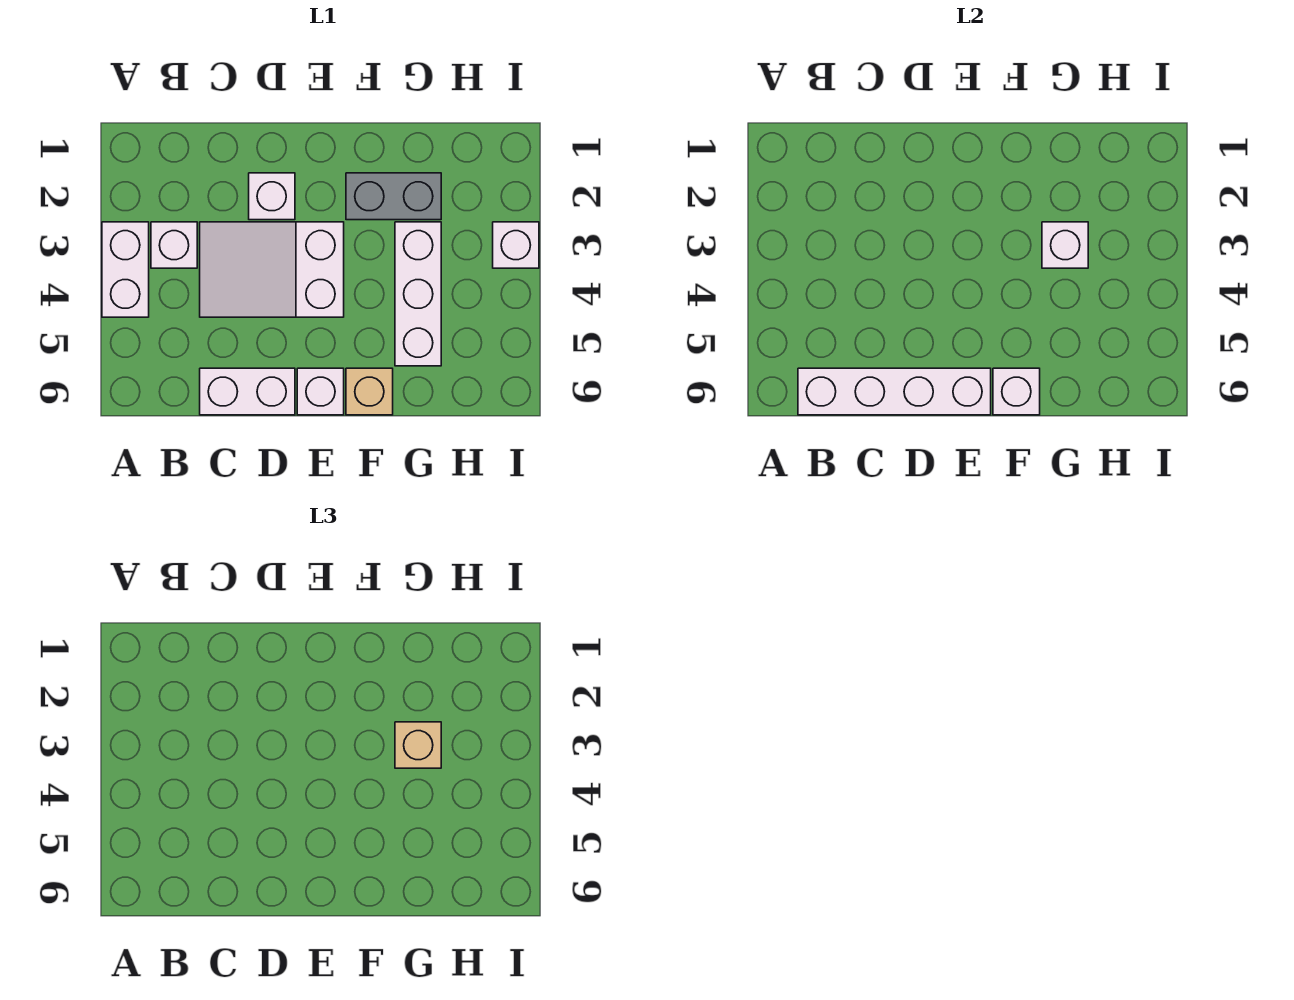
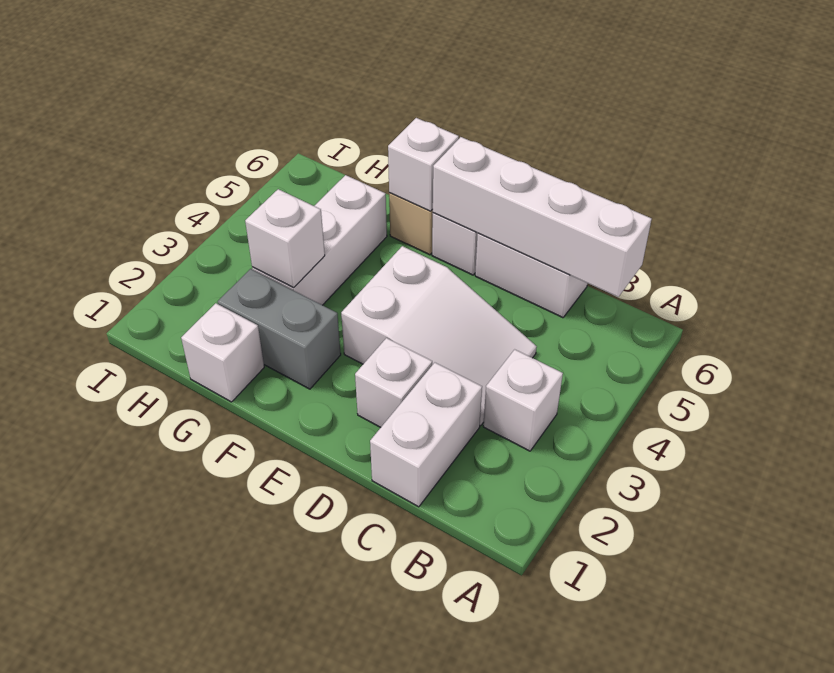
white brick A3:A4 level 1 -> white brick C1:C2 level 1
tan brick G3 level 3 -> none
white brick I3 level 1 -> white brick G1 level 1

